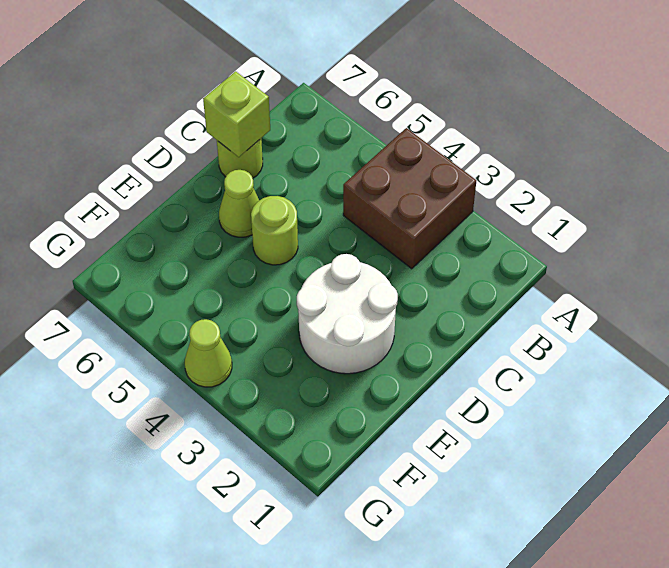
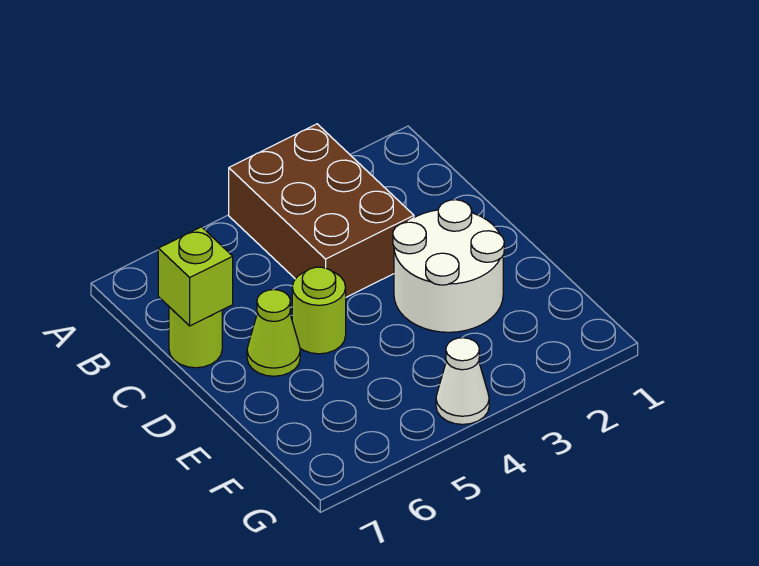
brown brick A3:B4 level 1 -> brown brick A3:C4 level 1
lime cone G4 level 1 -> white cone G4 level 1

